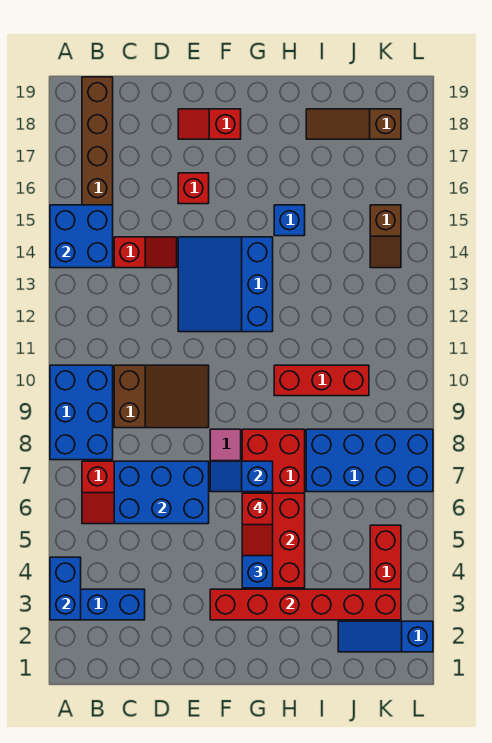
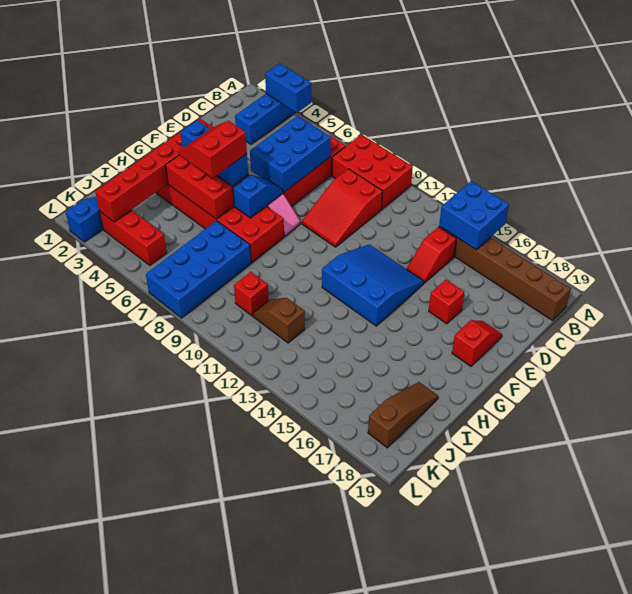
blue brick A8:B10 level 1 -> red brick A8:B10 level 1
brown slope C9:E10 level 1 top C -> red slope C9:E10 level 1 top C
red slope G5:G6 level 4 top 6 -> red slope G5:H6 level 4 top 6
red brick H10:J10 level 1 -> red brick J10 level 1
blue brick H15 level 1 -> none
brown slope K14:K15 level 1 top 15 -> brown slope J11:J12 level 1 top 12

